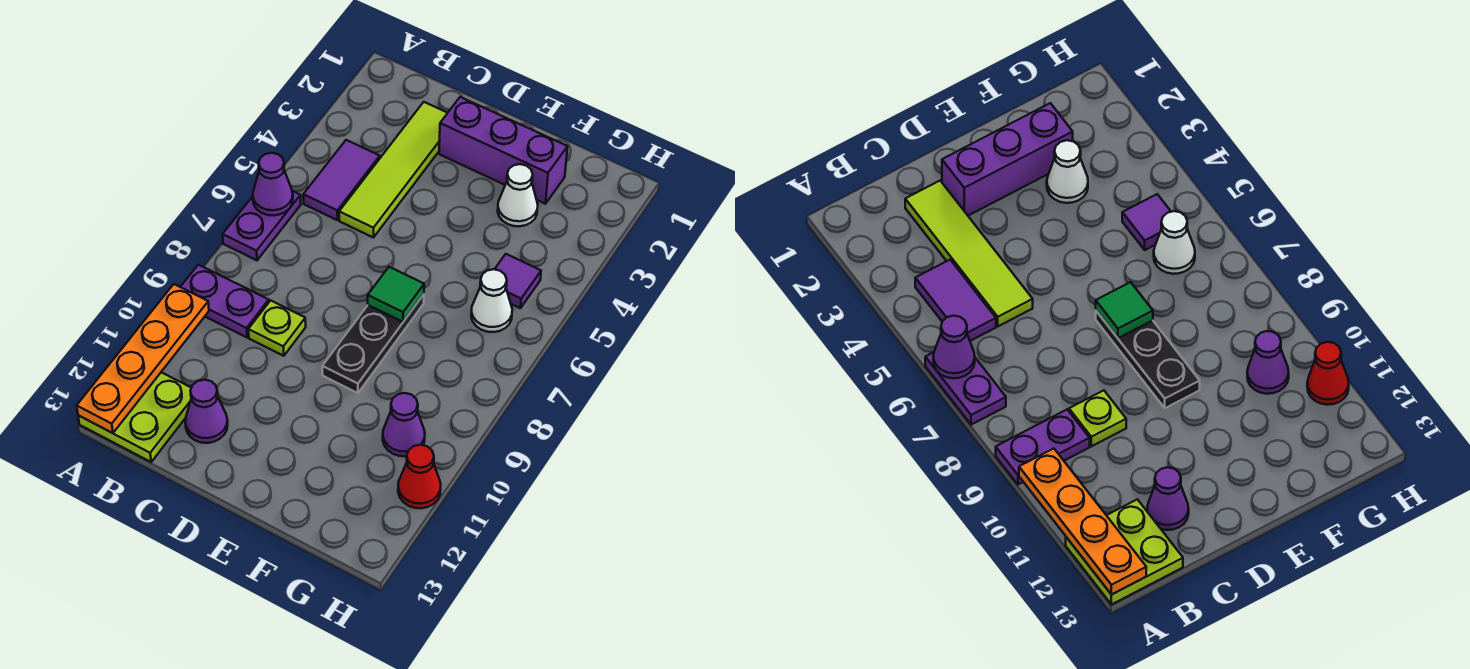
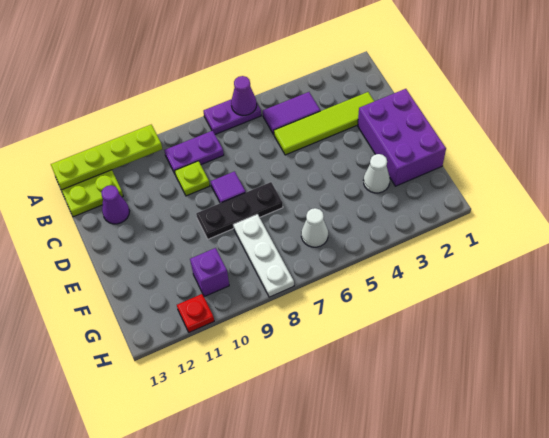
purple plate A9:B9 level 1 -> purple plate B8:B9 level 1
orange plate A10:A13 level 2 -> lime plate A10:A13 level 2
purple brick D2:F2 level 1 -> purple brick D1:F2 level 1
green tile E7 level 2 -> none
none -> white plate F8:H8 level 1
purple tile G5 level 1 -> purple tile D8 level 1
purple cone G10 level 1 -> purple brick G10 level 1
red cone H11 level 1 -> red plate H11 level 1

